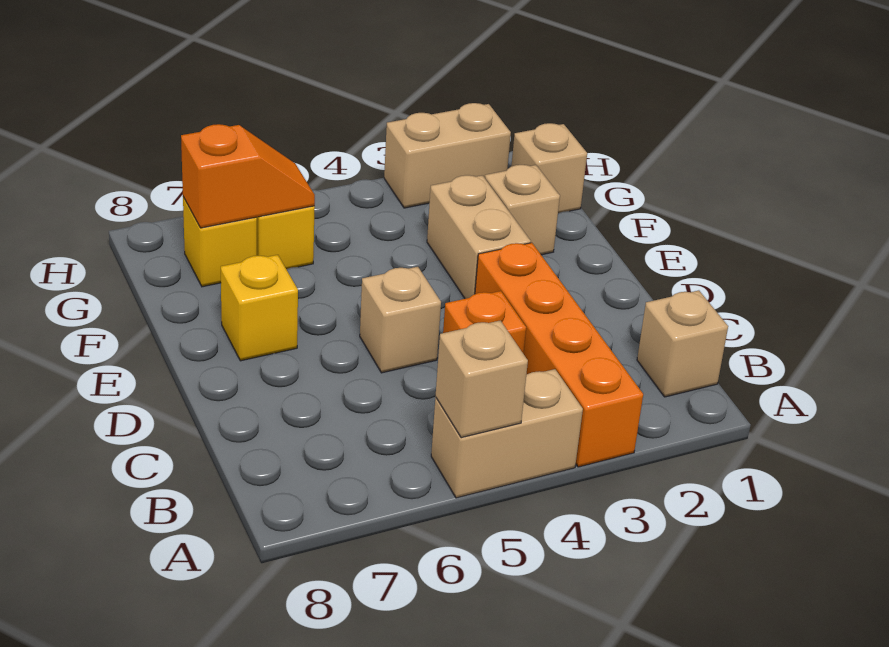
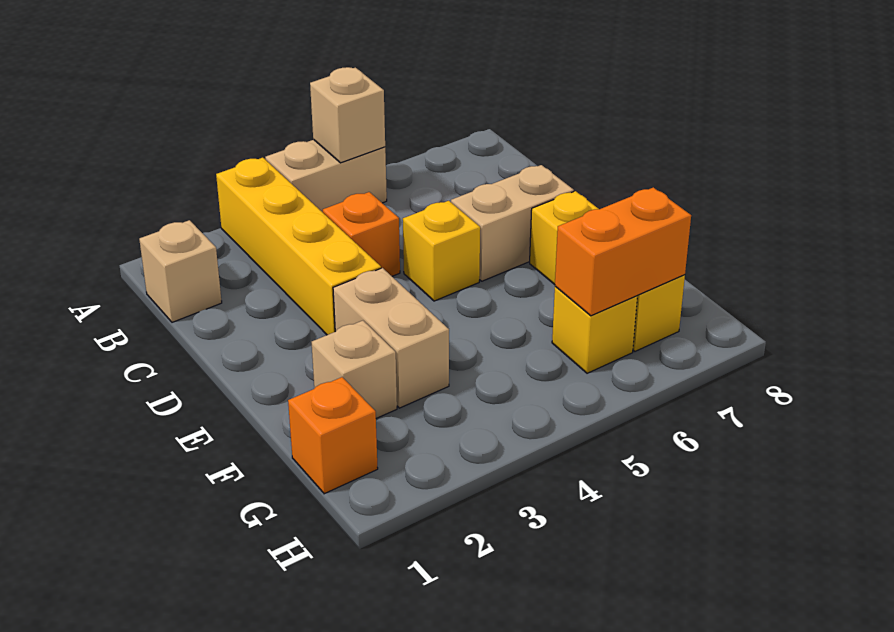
orange brick A3:D3 level 1 -> yellow brick A3:D3 level 1
tan brick D5 level 1 -> yellow brick D5 level 1
tan brick G1 level 1 -> orange brick G1 level 1
orange slope G6:G7 level 2 top 7 -> orange brick G6:G7 level 2
tan brick H2:H3 level 1 -> tan brick D6:D7 level 1

